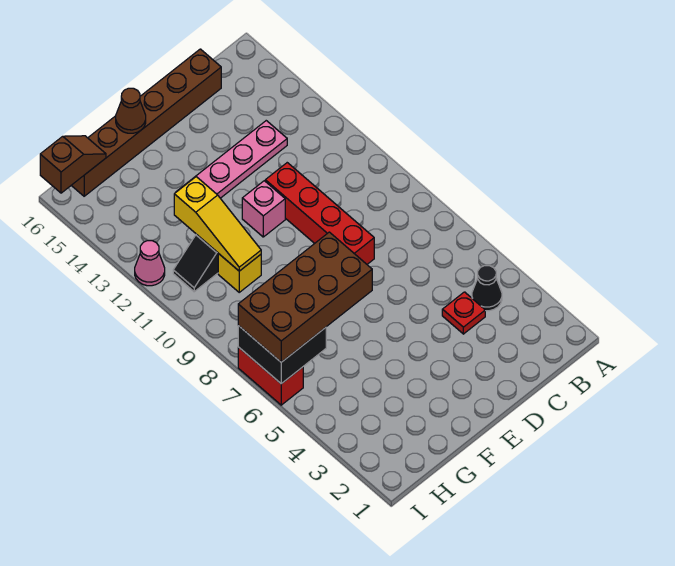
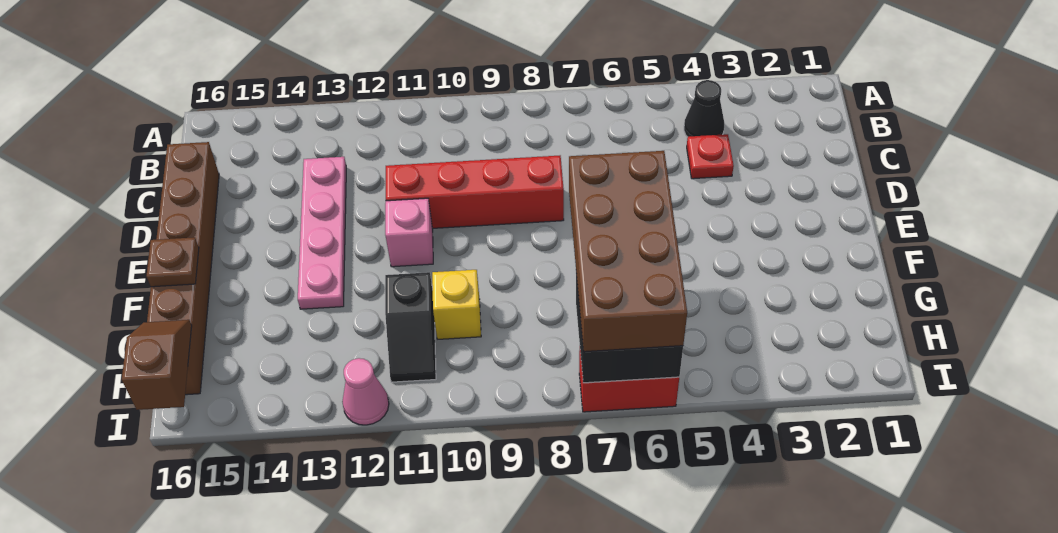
brown cone F16 level 2 -> brown plate F16 level 2
yellow slope G10:G12 level 2 top 12 -> none

